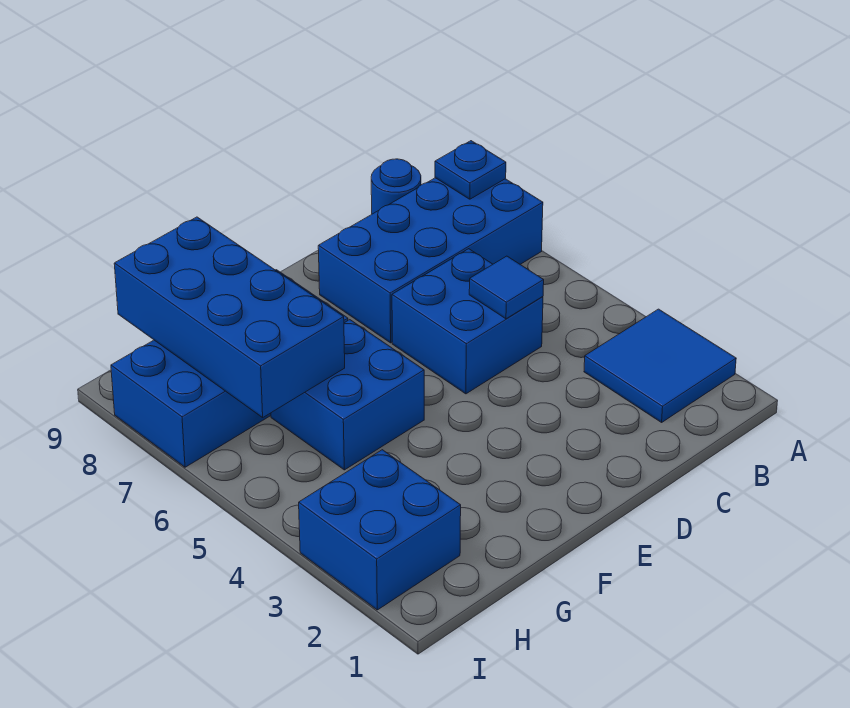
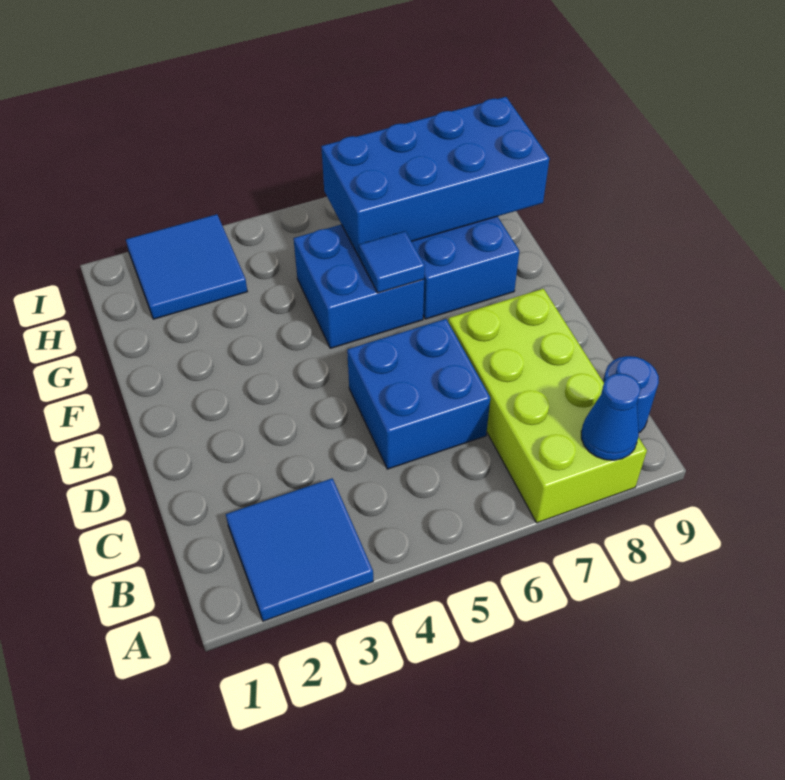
blue brick A7:D8 level 1 -> lime brick A7:D8 level 1
blue plate A8 level 2 -> blue cone A8 level 2
blue tile C5 level 2 -> blue tile F6 level 2
blue brick H2:I3 level 1 -> blue tile H2:I3 level 1

